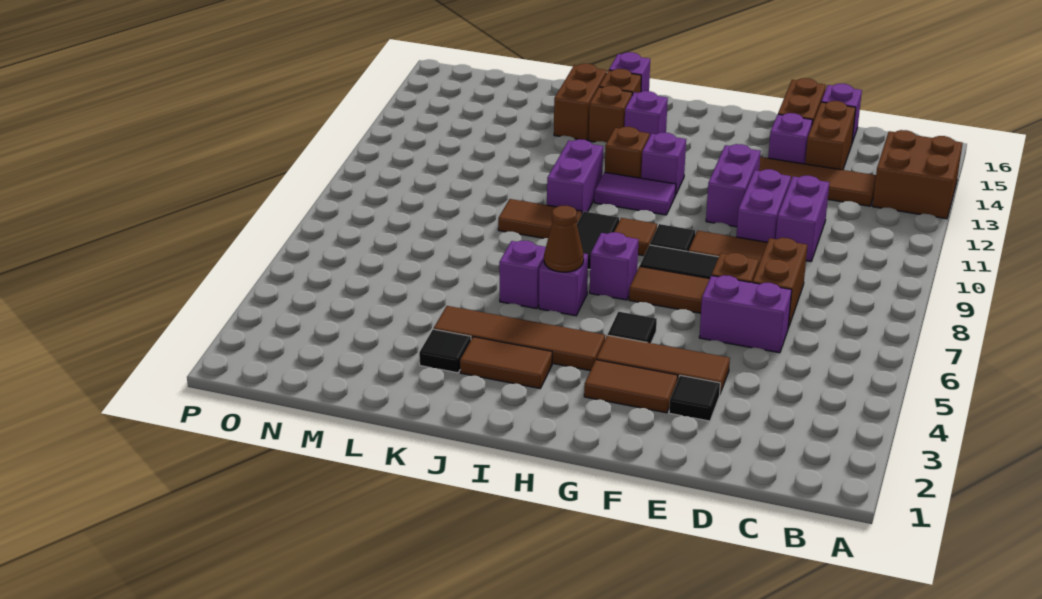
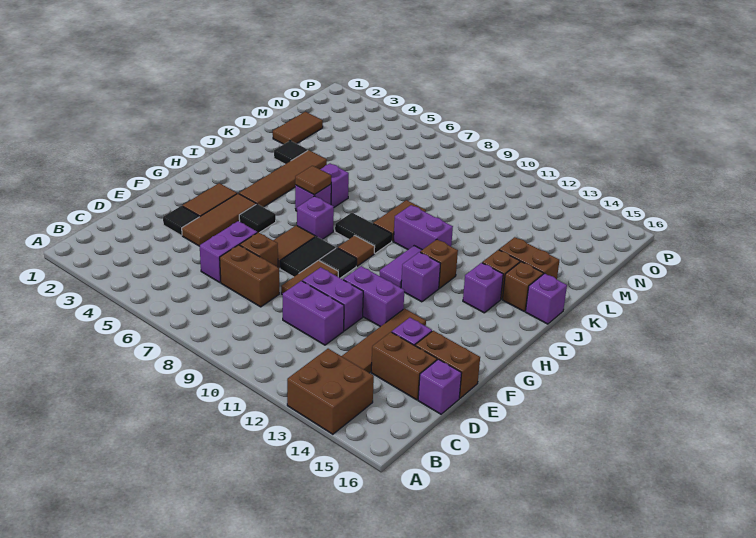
brown tile I3:J3 level 1 -> brown tile L2:M2 level 1
brown cone I6 level 2 -> brown tile I6 level 2

